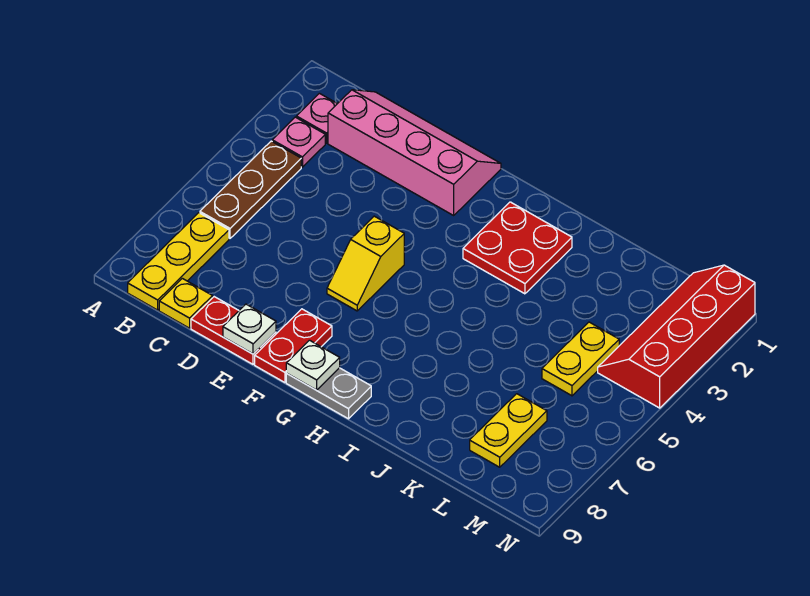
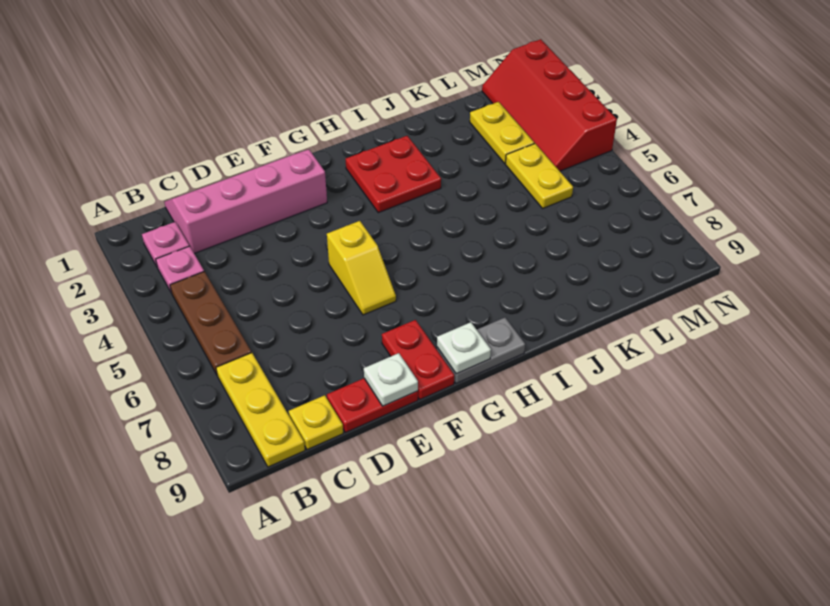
yellow plate L7:L8 level 1 -> yellow plate L2:L3 level 1

